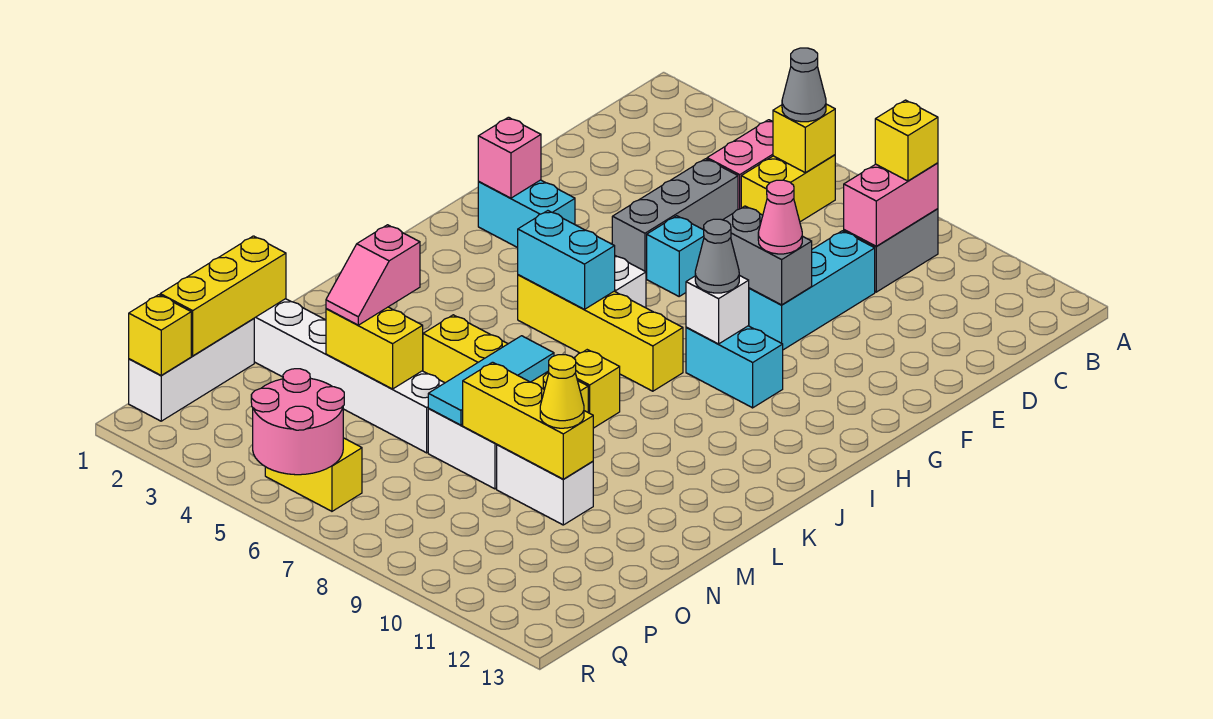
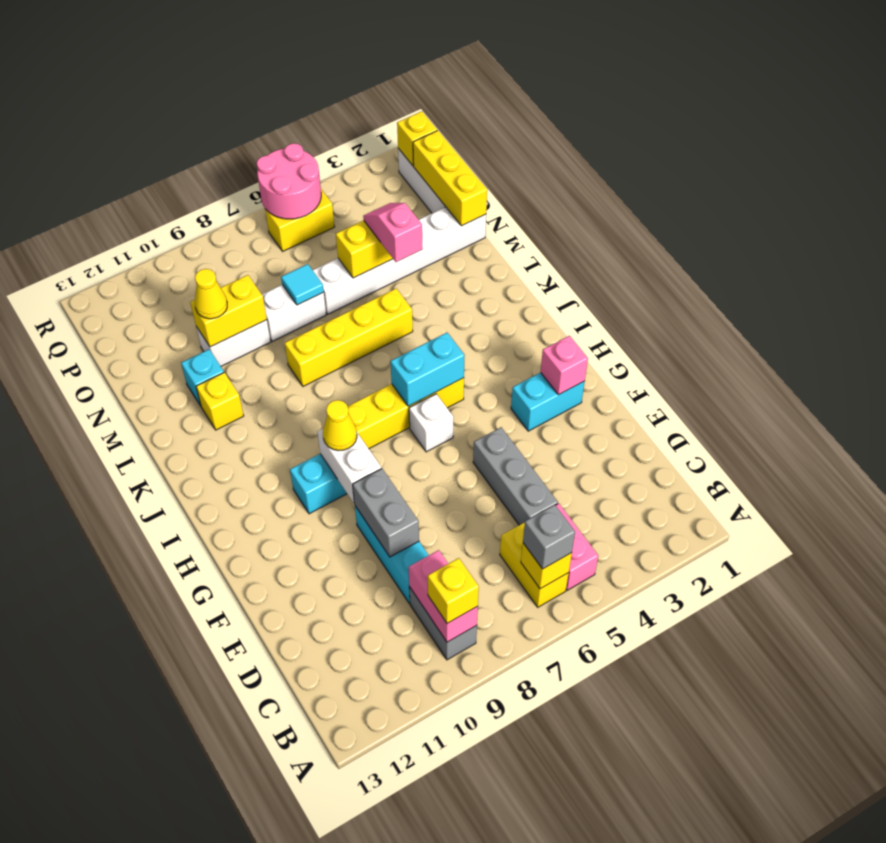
grey cone B6 level 3 -> grey brick B6 level 3
cyan brick F6 level 1 -> cyan brick M11 level 1
grey brick F8:F9 level 2 -> grey brick E9:F9 level 2
pink cone F9 level 3 -> none
white brick H9 level 2 -> white brick G9:H9 level 2
grey cone H9 level 3 -> yellow cone H9 level 3
yellow brick K8 level 1 -> yellow brick L11 level 1
cyan tile L7:N7 level 2 -> cyan tile N7 level 2
yellow brick N8:N10 level 2 -> yellow brick N9:N10 level 2

